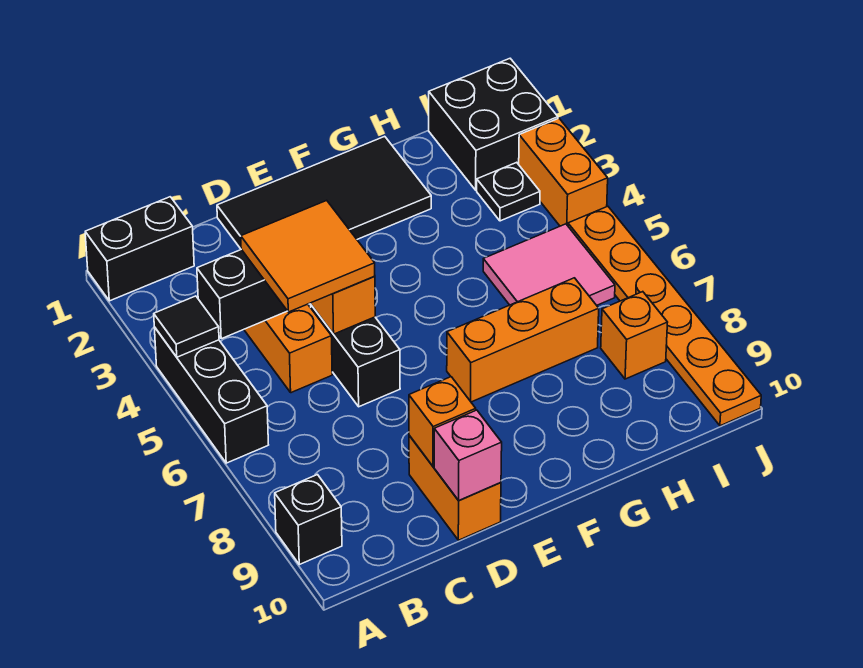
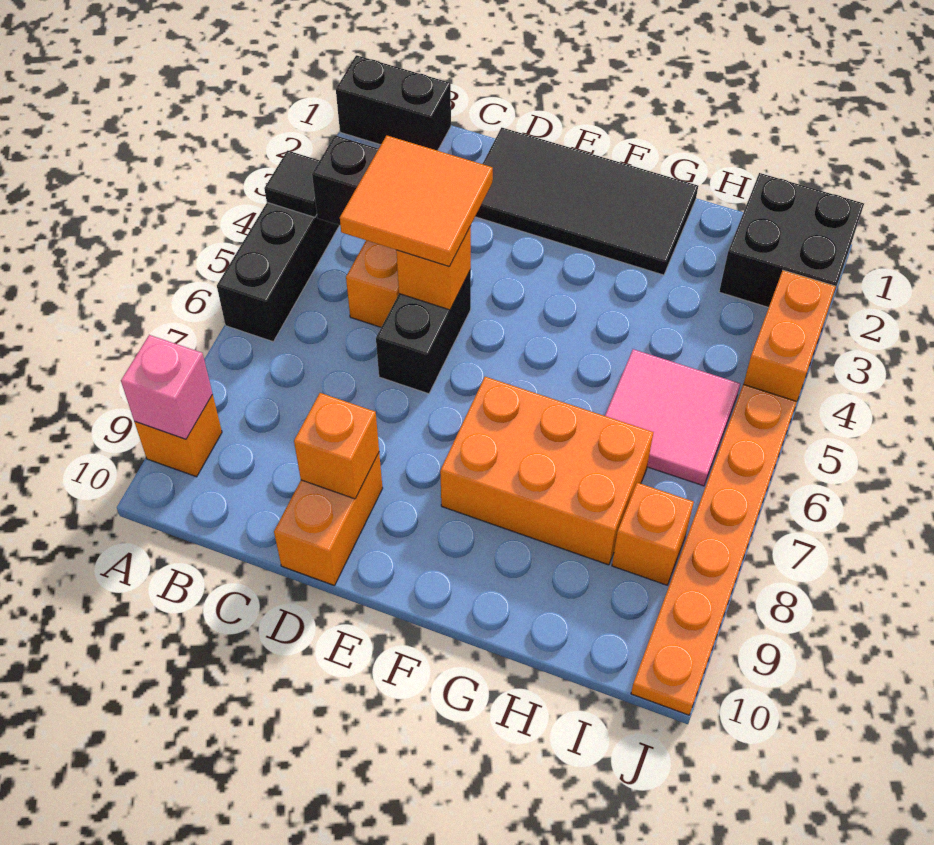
black brick A9 level 1 -> orange brick A9 level 1
pink brick D10 level 2 -> pink brick A9 level 2
orange brick F7:H7 level 1 -> orange brick F7:H8 level 1
black plate I3 level 1 -> none

